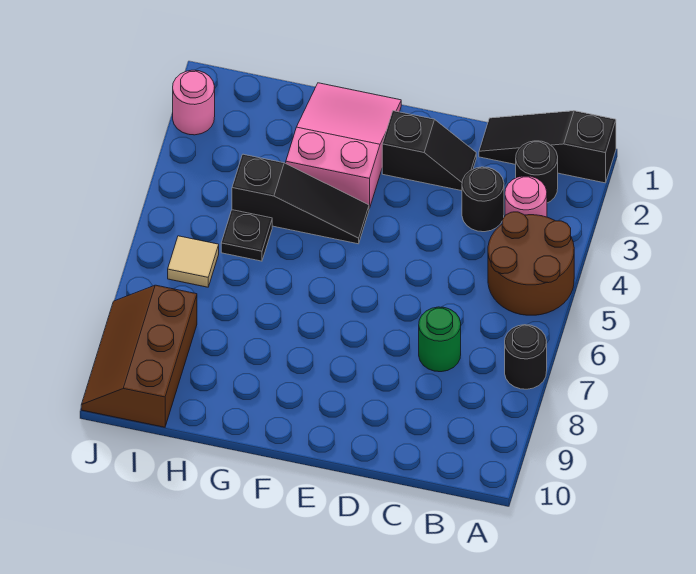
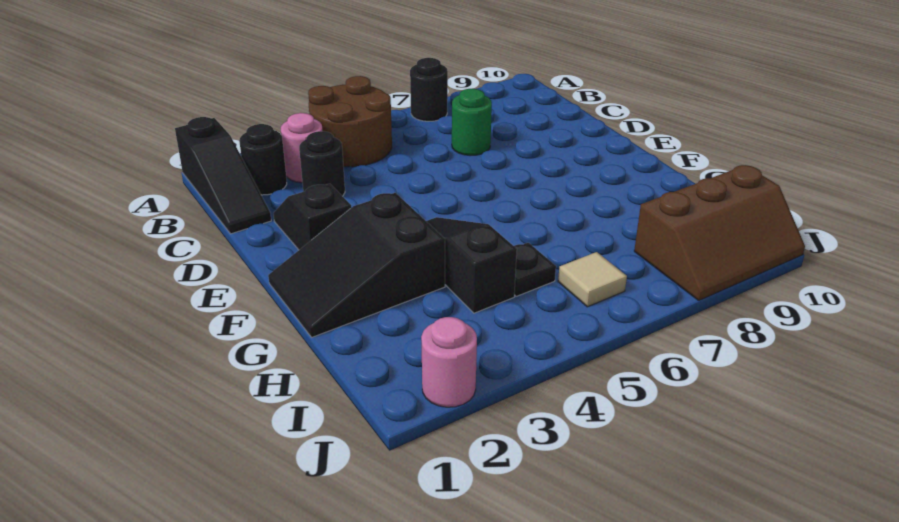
pink slope F1:G3 level 1 top 3 -> black slope F1:G3 level 1 top 3

